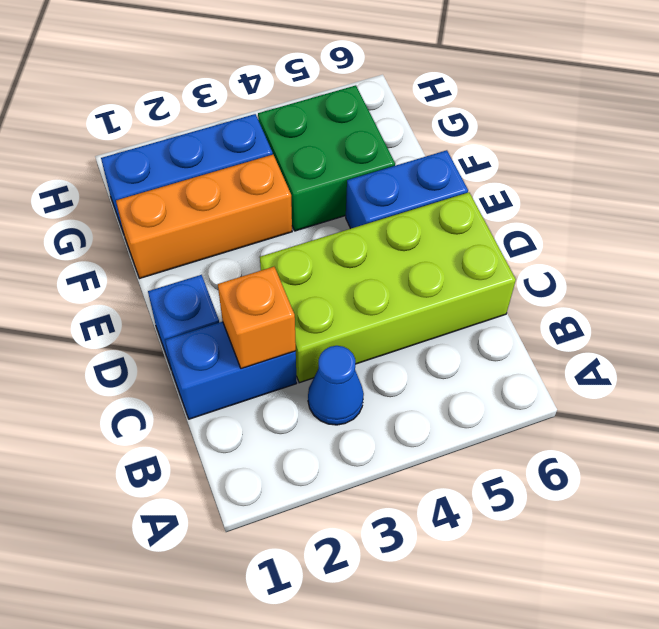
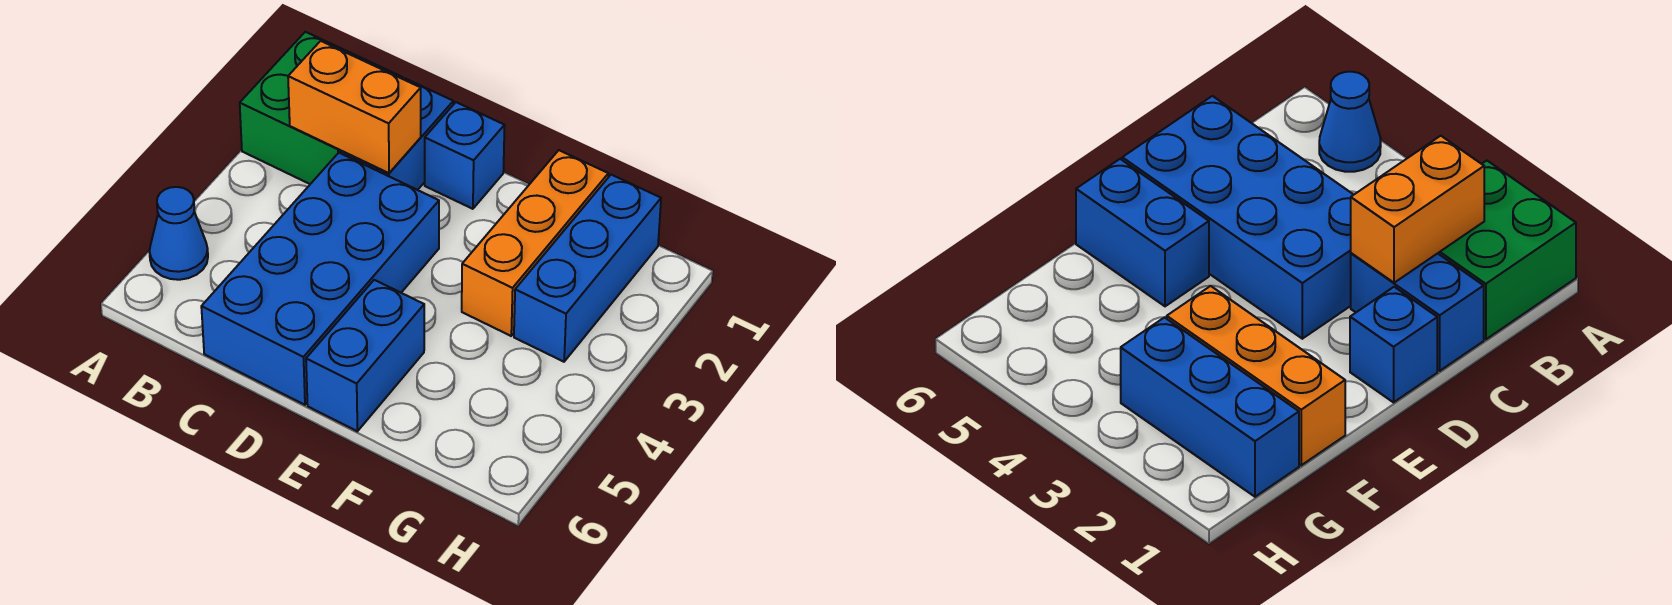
blue cone B3 level 1 -> blue cone A5 level 1
orange brick C2 level 2 -> orange brick B2:C2 level 2
lime brick C3:D6 level 1 -> blue brick C3:D6 level 1
green brick F4:G5 level 1 -> green brick A1:B2 level 1

